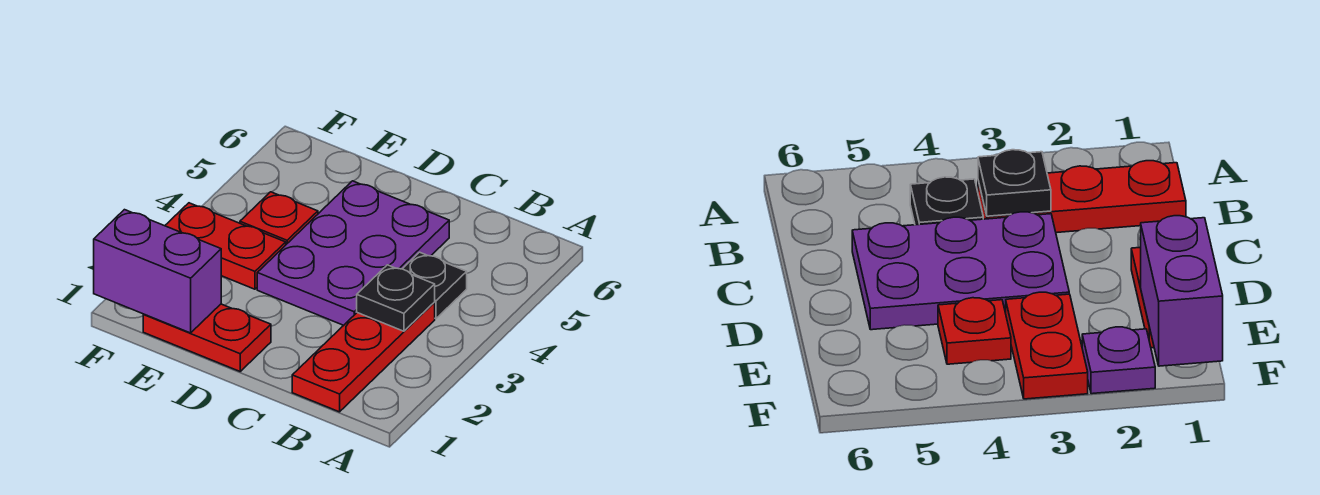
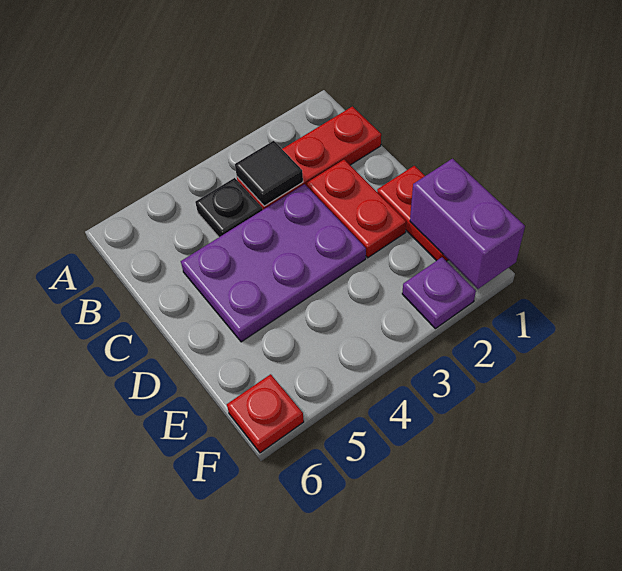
black plate B3 level 2 -> black tile B3 level 2
red plate E3:F3 level 1 -> red plate C2:D2 level 1
red plate E4 level 1 -> red plate F6 level 1

